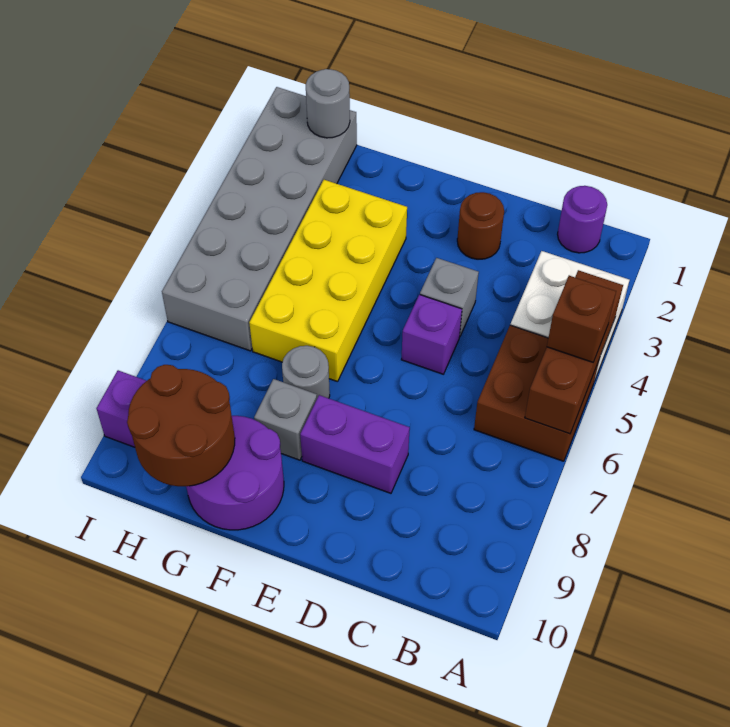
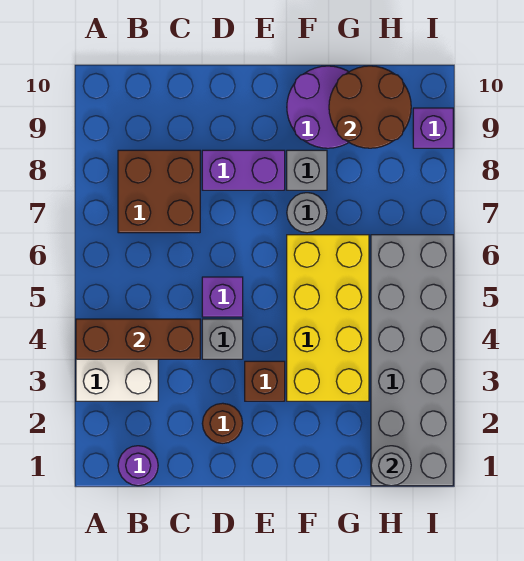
brown brick A4:A6 level 2 -> brown brick A4:C4 level 2
brown brick A5:B6 level 1 -> brown brick B7:C8 level 1
brown brick A5 level 3 -> brown brick E3 level 1

